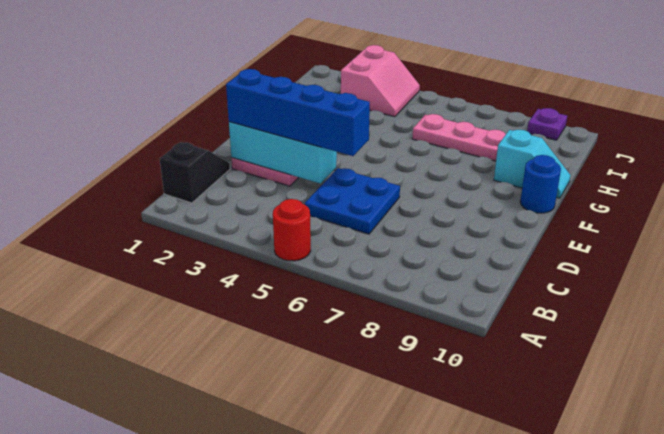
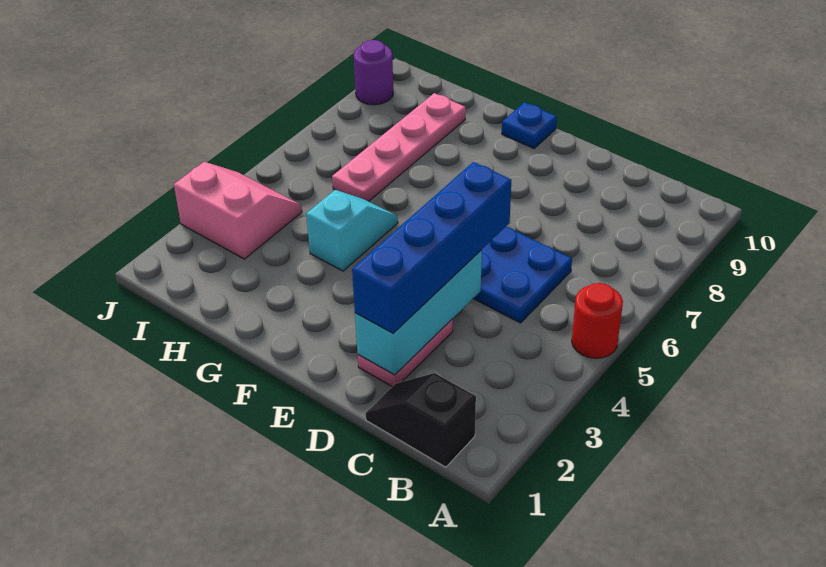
blue round brick F10 level 1 -> blue plate F10 level 1
cyan slope G9:G10 level 1 top 9 -> cyan slope G4:G5 level 1 top 4
purple plate J9 level 1 -> purple round brick J9 level 1

